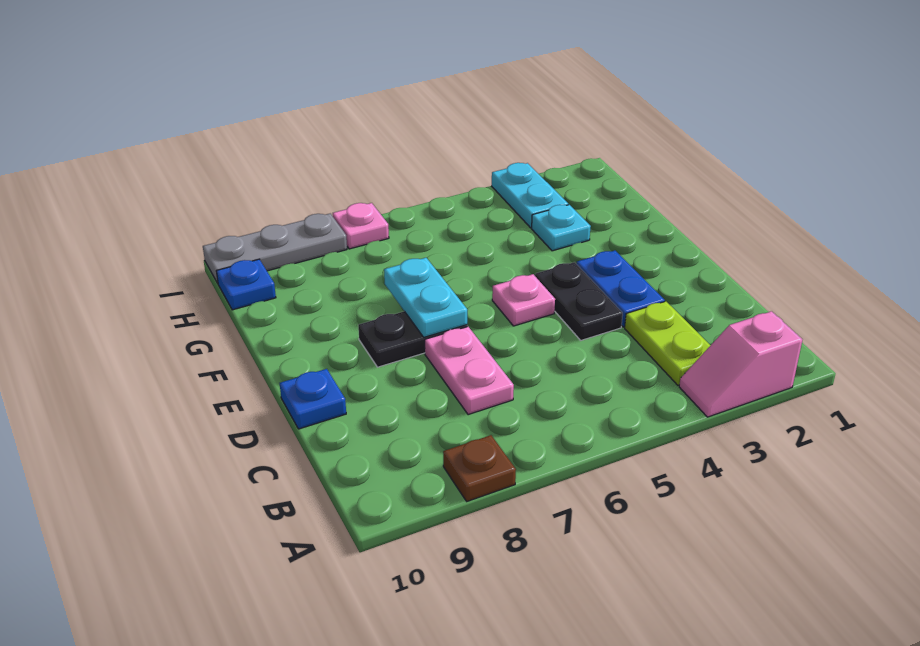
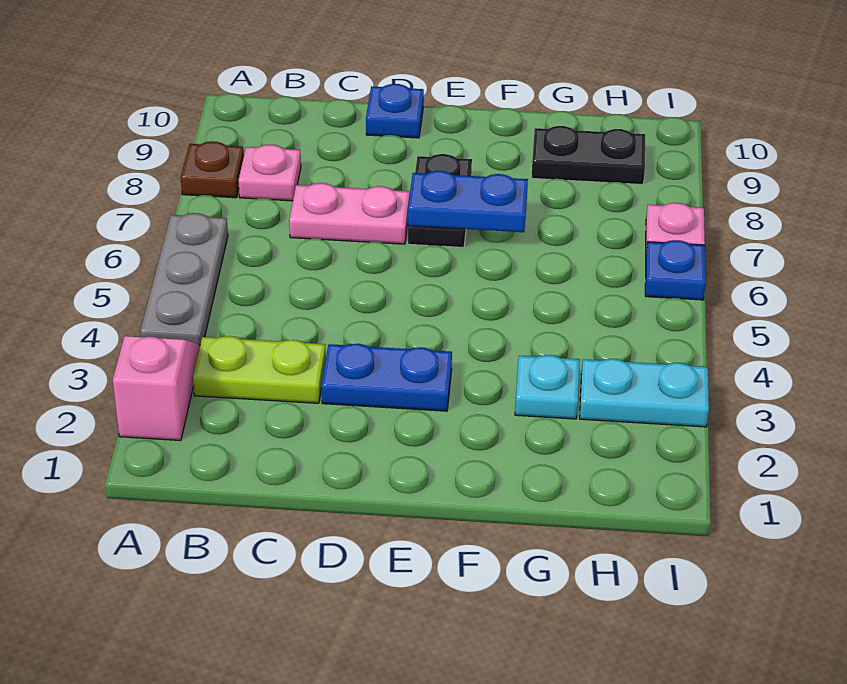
black plate D4:E4 level 1 -> black plate G9:H9 level 1
pink plate E5 level 1 -> pink plate B8 level 1
cyan plate E7:F7 level 2 -> blue plate E7:F7 level 2
blue plate H10 level 1 -> blue plate I6 level 1
grey plate I8:I10 level 1 -> grey plate A4:A6 level 1

